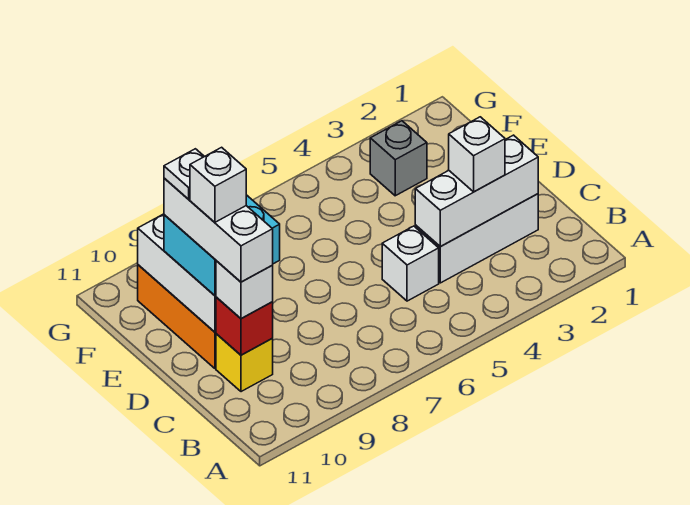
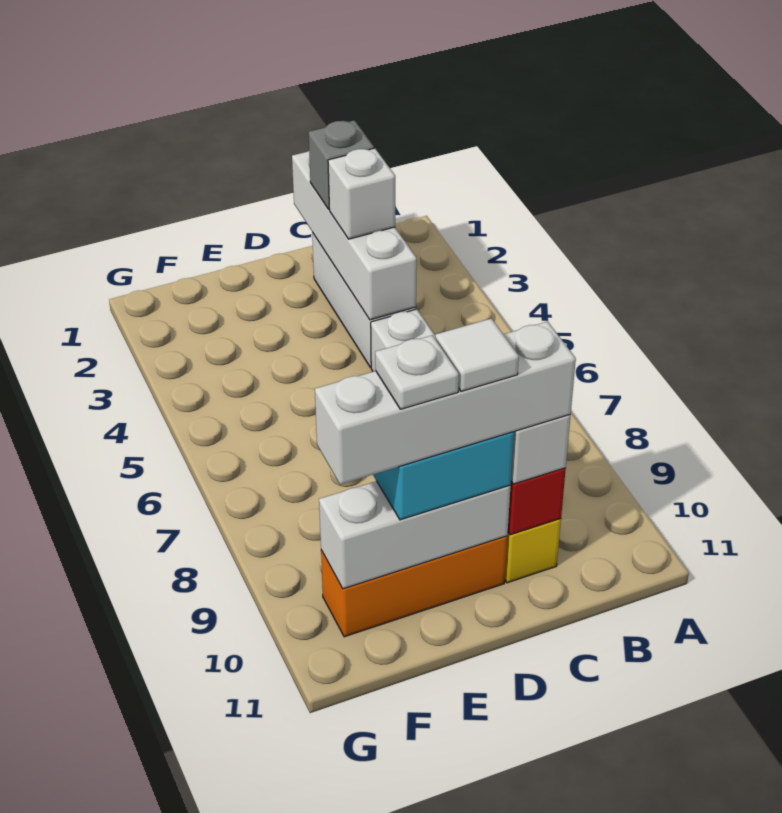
white brick C2:C4 level 2 -> white brick C1:C4 level 2
white brick C10:E10 level 4 -> white brick C10:F10 level 4
white brick D10 level 5 -> white tile D10 level 5
grey brick F3 level 1 -> grey brick C2 level 3

